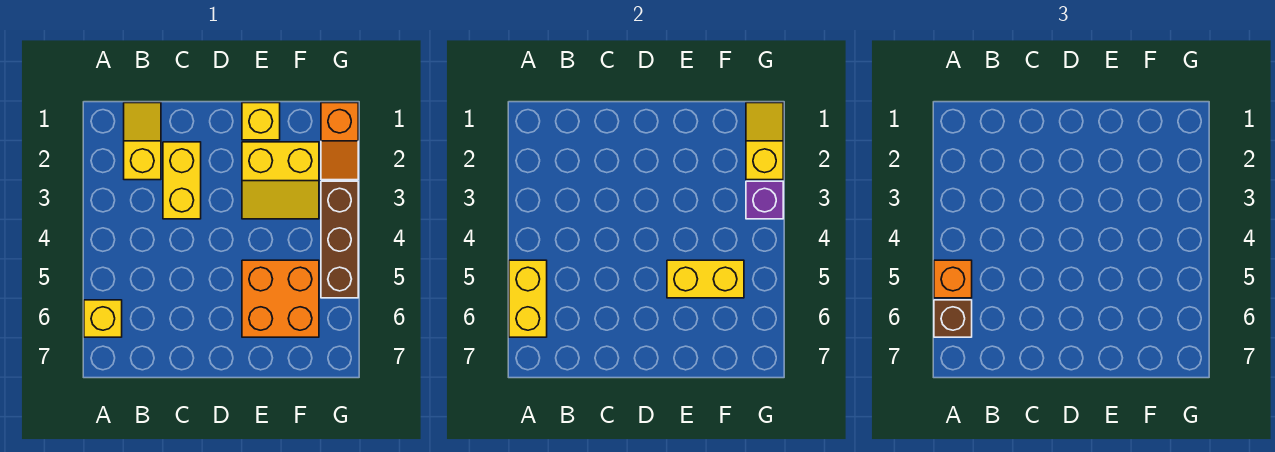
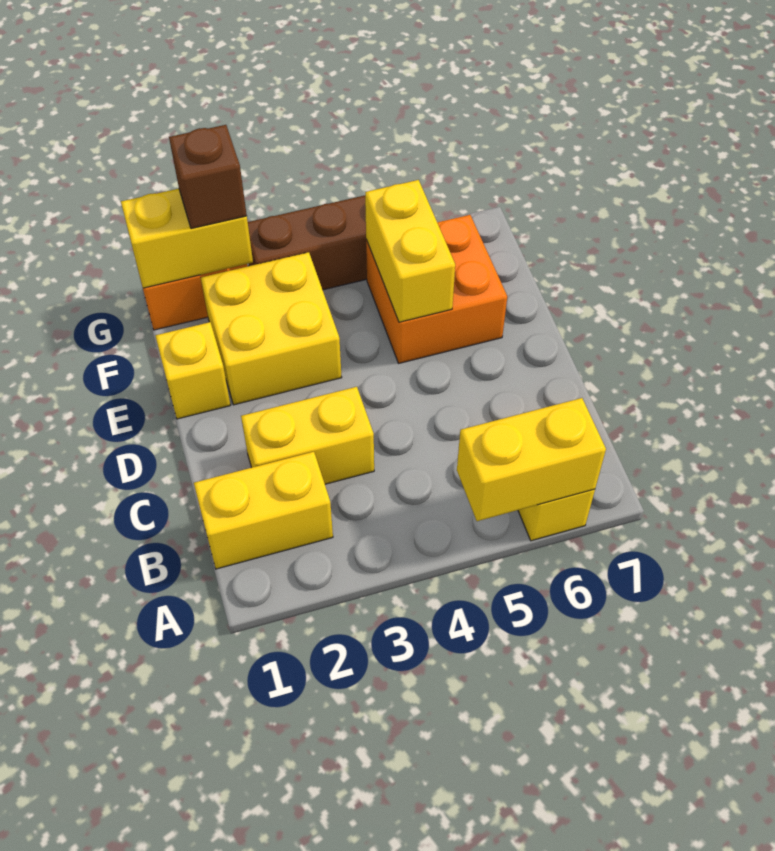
orange brick A5 level 3 -> none
brown brick A6 level 3 -> brown brick G2 level 3
yellow slope B1:B2 level 1 top 2 -> yellow brick B1:B2 level 1
yellow slope E2:F3 level 1 top 2 -> yellow brick E2:F3 level 1
yellow slope G1:G2 level 2 top 2 -> yellow brick G1:G2 level 2
purple brick G3 level 2 -> none

